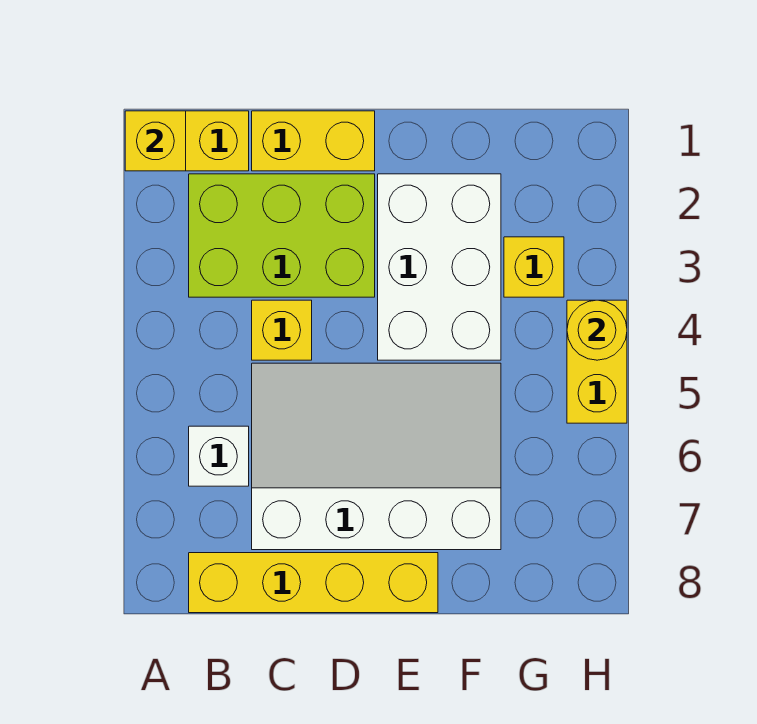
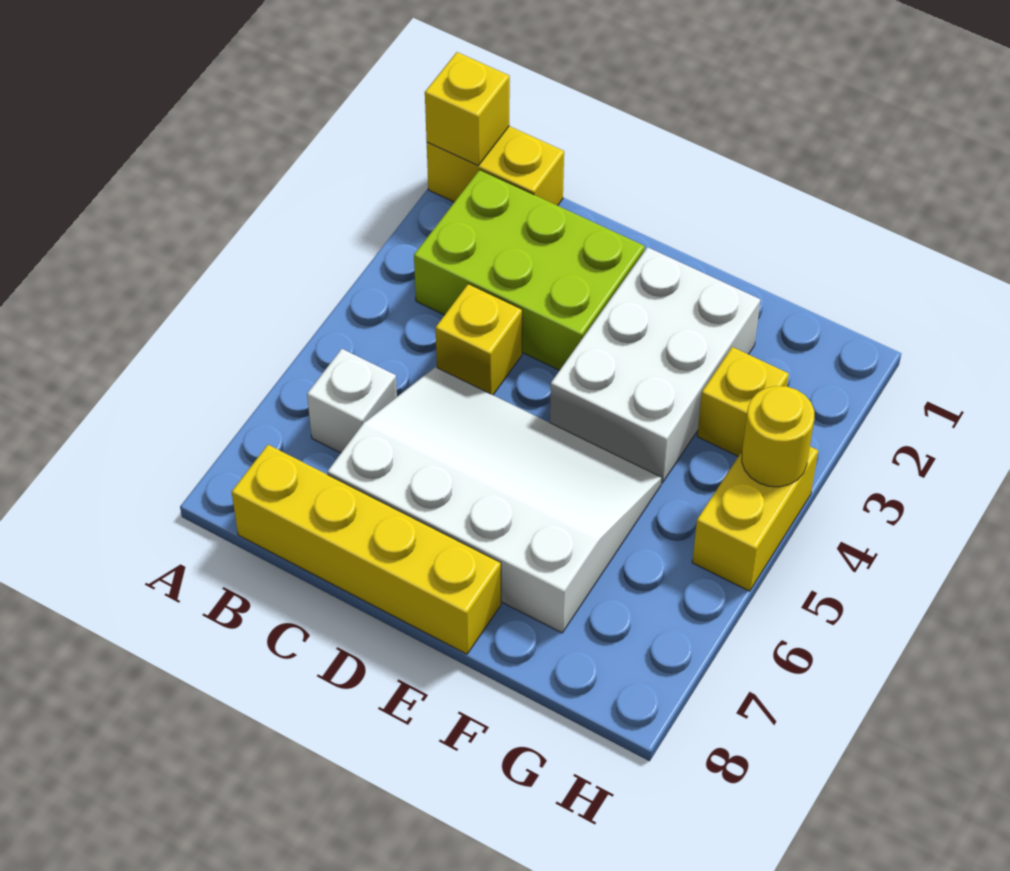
yellow brick C1:D1 level 1 -> none

